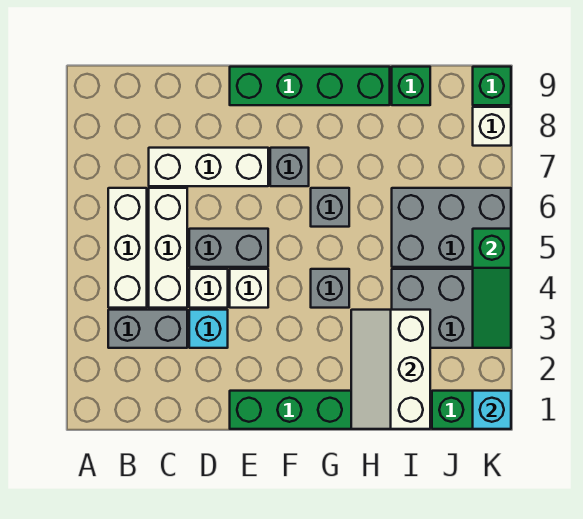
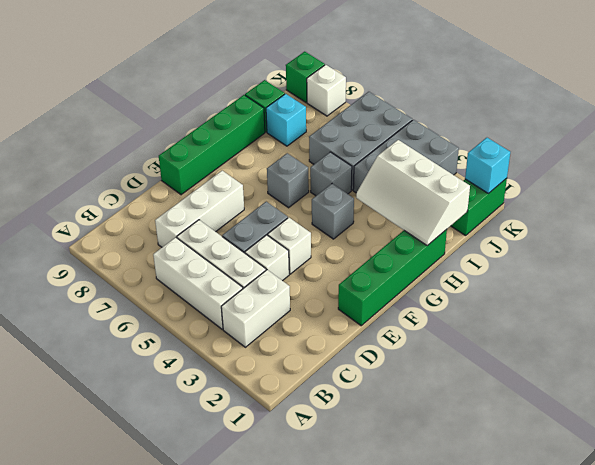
grey brick B3:C3 level 1 -> white brick B3:C3 level 1
cyan brick D3 level 1 -> cyan brick I8 level 1
grey brick F7 level 1 -> grey brick H5 level 1
green slope K3:K5 level 2 top 5 -> none

